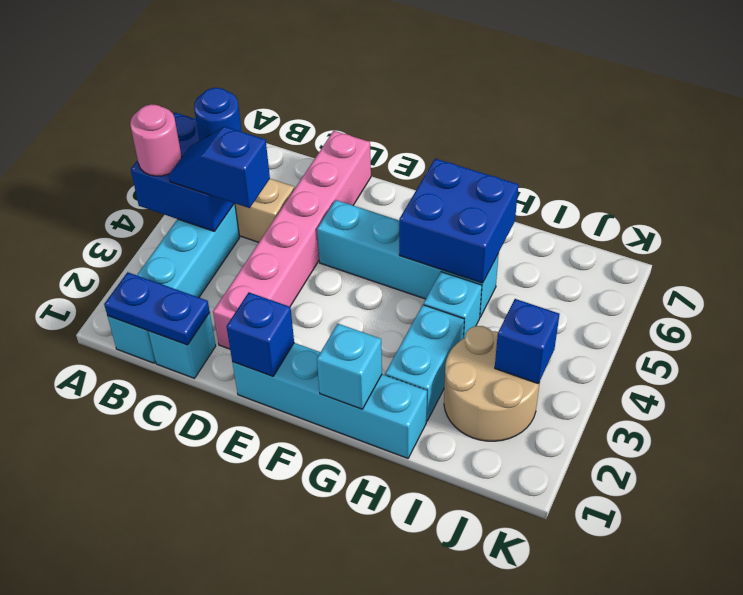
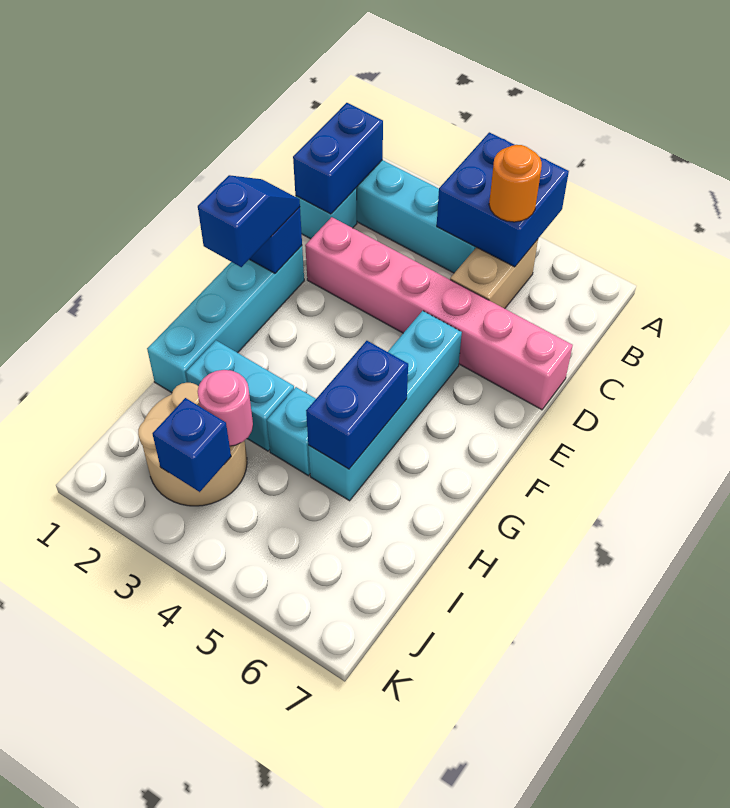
pink round brick A4 level 3 -> pink round brick I3 level 2
blue plate B1:C1 level 2 -> blue brick B1:C1 level 2
blue slope B4:C4 level 3 top C -> blue slope E1:F1 level 3 top F
blue round brick B5 level 3 -> orange round brick B5 level 3
cyan brick G1 level 2 -> none
blue brick G5:H6 level 2 -> blue brick G5:H5 level 2

